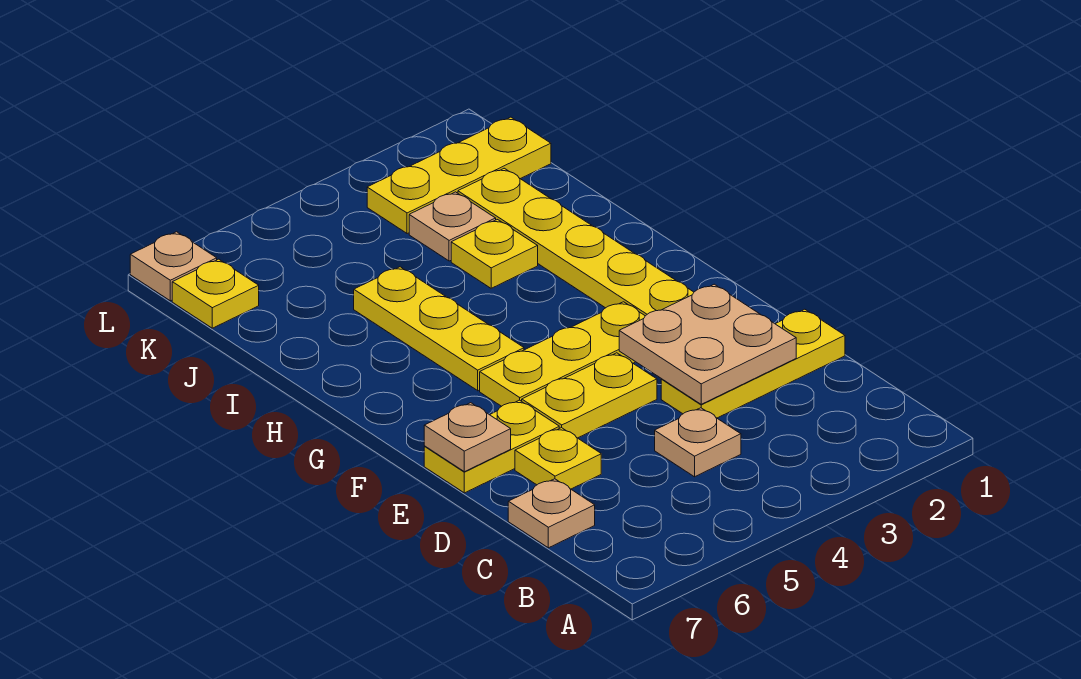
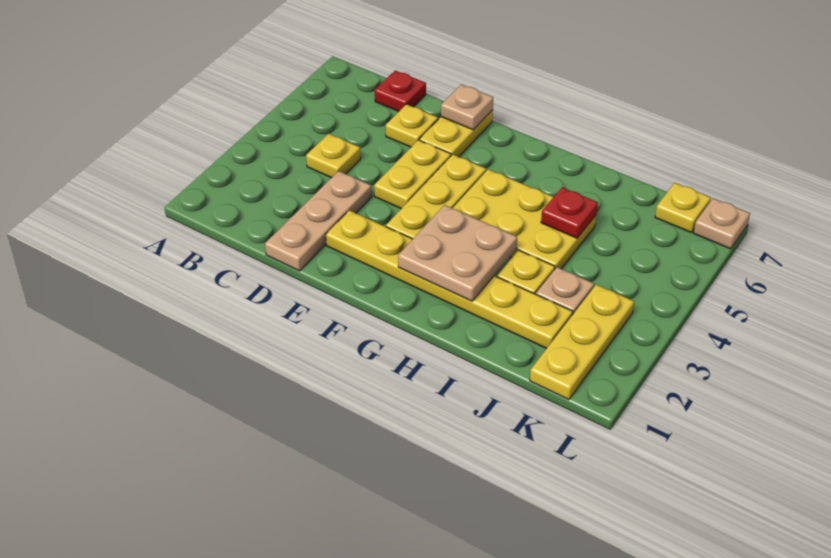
tan plate C4 level 1 -> yellow plate C4 level 1
tan plate C7 level 1 -> red plate C7 level 1
yellow plate D1:D3 level 1 -> tan plate D1:D3 level 1
tan plate D2:E3 level 2 -> tan plate G2:H3 level 2
yellow plate G5:I5 level 1 -> yellow plate G4:I5 level 1
none -> red plate I5 level 2

